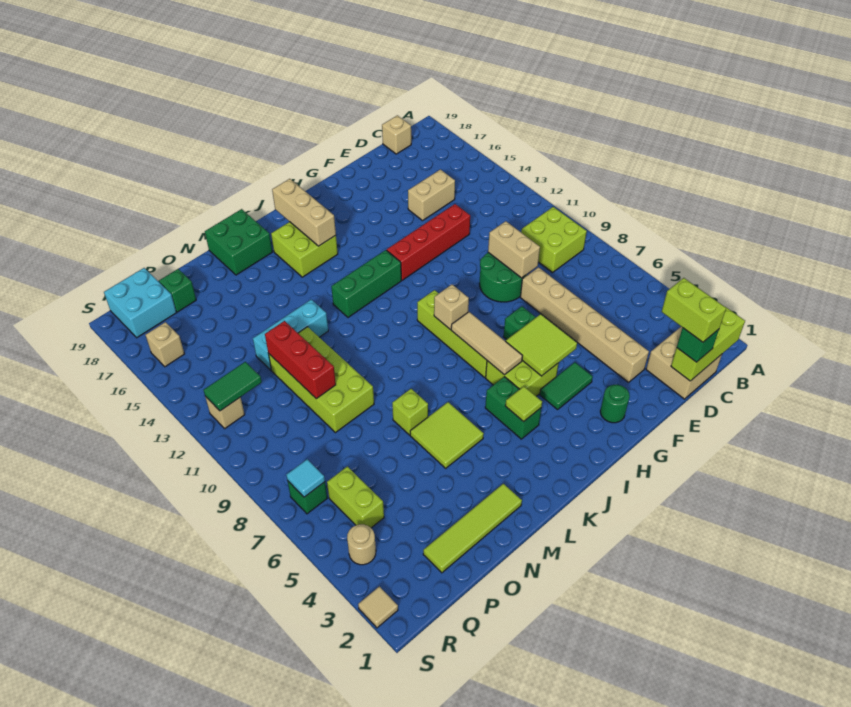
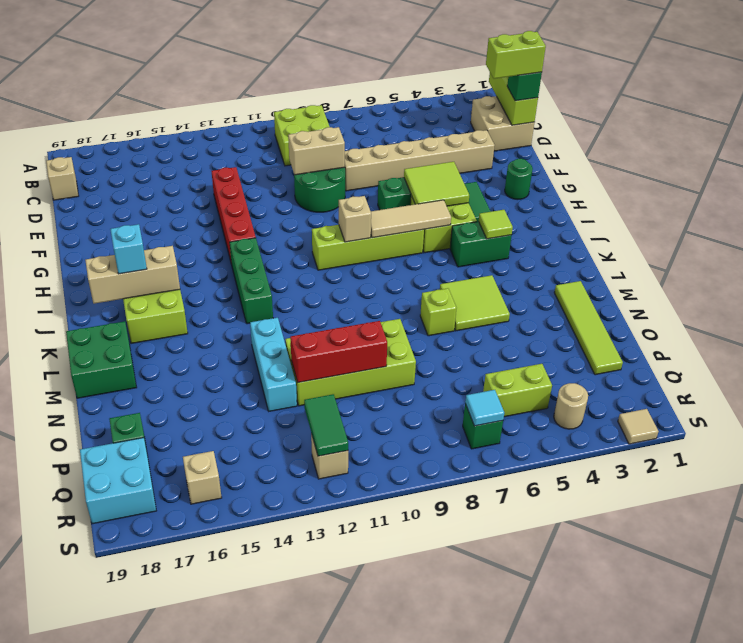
tan brick D15:E15 level 1 -> none
none -> cyan brick J17 level 3

